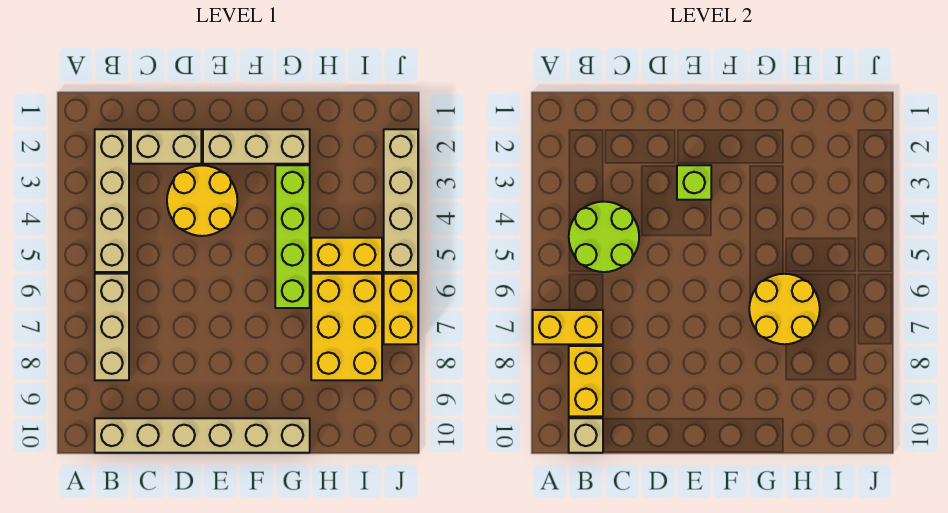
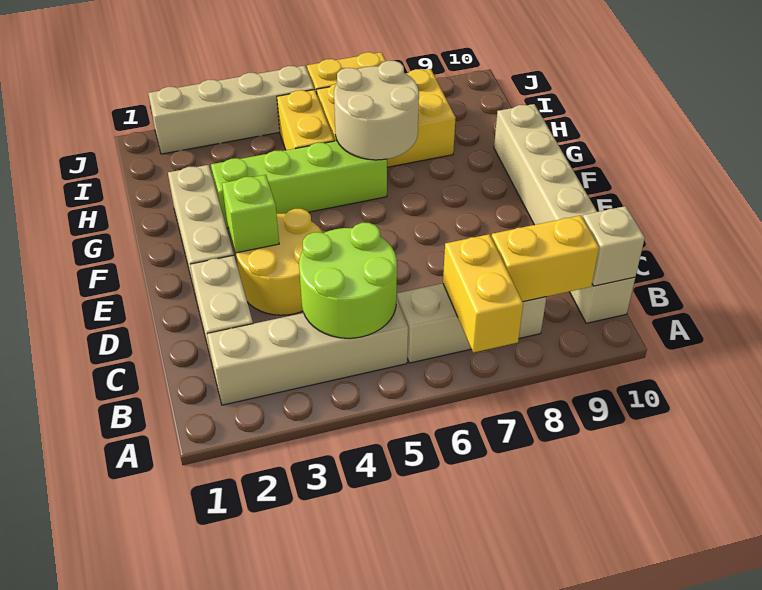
yellow round brick G6:H7 level 2 -> tan round brick G6:H7 level 2

